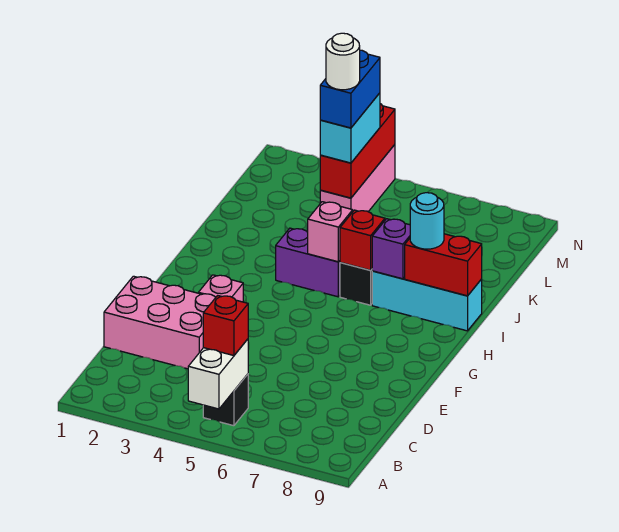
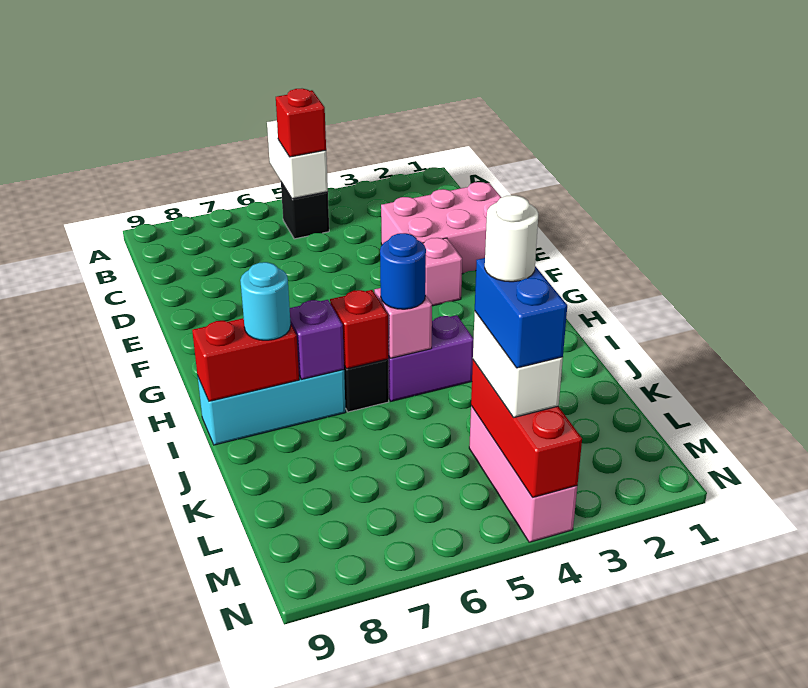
none -> blue round brick I5 level 3
cyan brick L4:M4 level 3 -> white brick L4:M4 level 3

